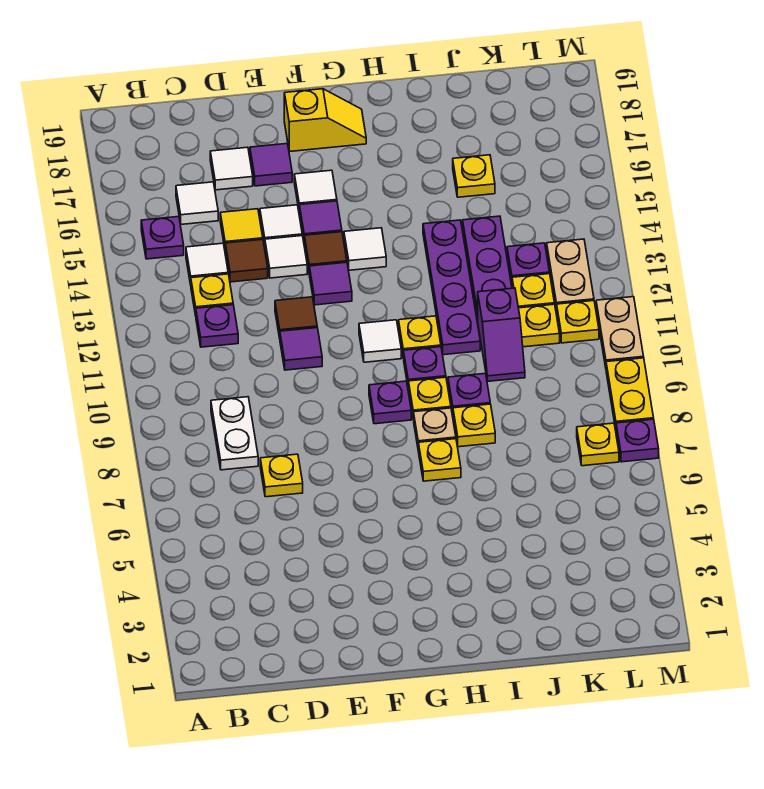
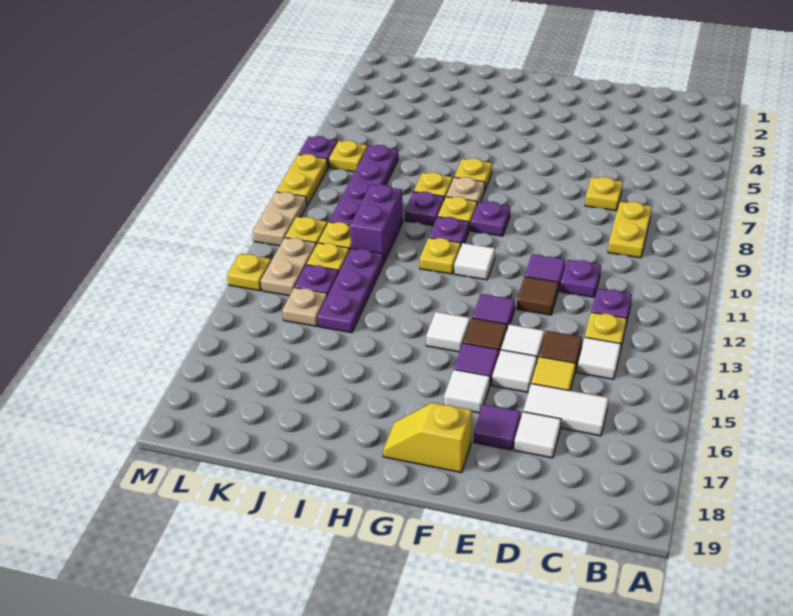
purple plate B15 level 1 -> purple plate D11 level 1
white plate C8:C9 level 1 -> yellow plate C8:C9 level 1
white tile C16 level 1 -> white tile C16:D16 level 1
purple plate I11:I14 level 1 -> purple plate K7:K10 level 1
purple slope J10:J11 level 1 top 11 -> purple brick J10:J11 level 1
yellow plate J16 level 1 -> yellow plate M13 level 1
none -> tan plate K14 level 1

